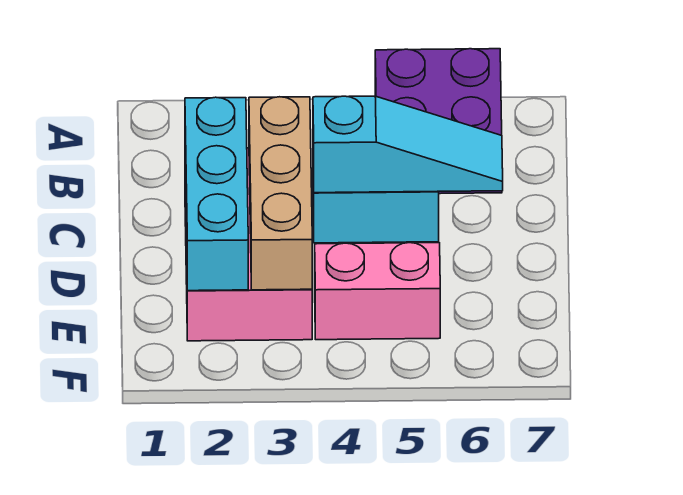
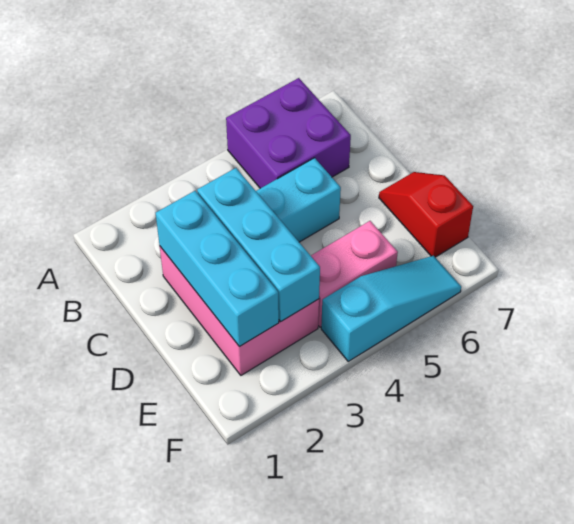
tan brick C3:E3 level 2 -> cyan brick C3:E3 level 2
cyan slope C4:C6 level 2 top 4 -> cyan slope F4:F6 level 1 top 4
none -> red slope D7:E7 level 1 top E

